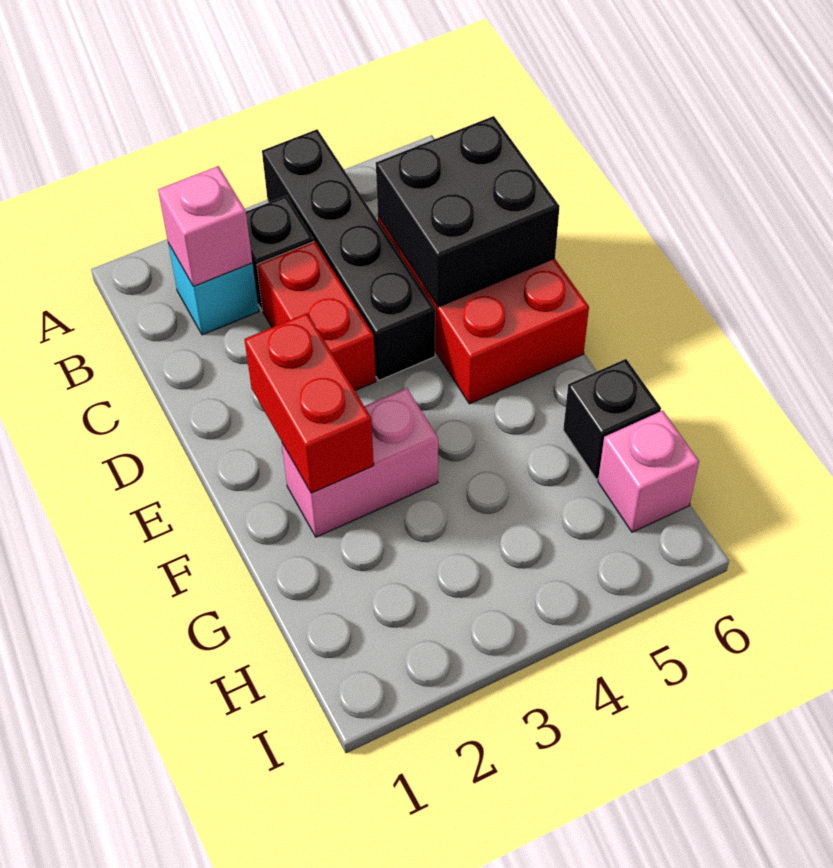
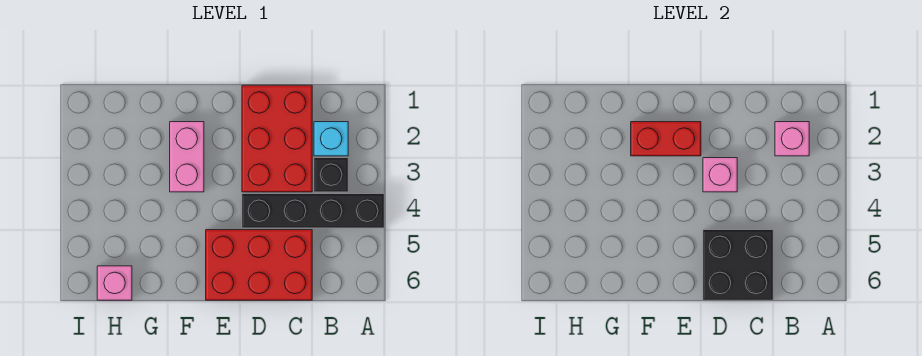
red brick C3:D3 level 1 -> red brick C1:D3 level 1
none -> pink brick D3 level 2
black brick G6 level 1 -> none

